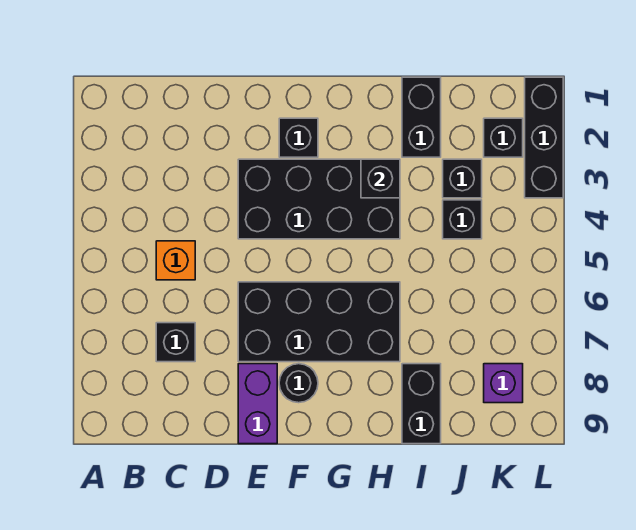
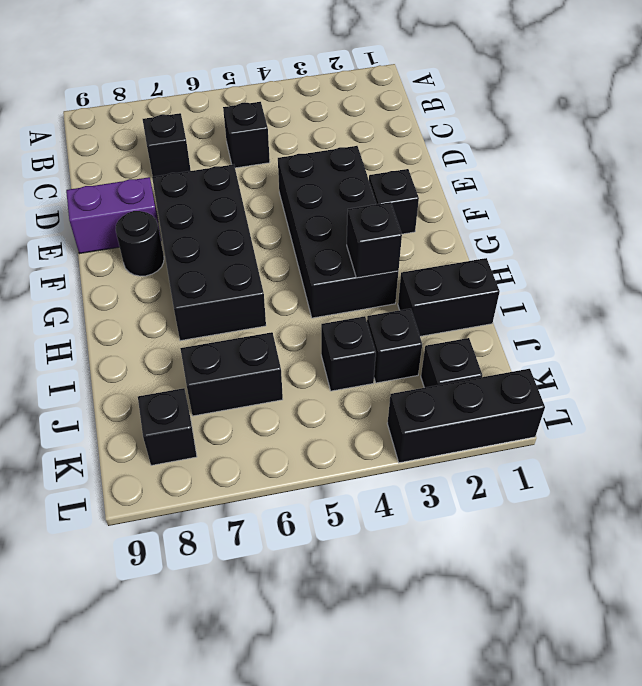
orange brick C5 level 1 -> black brick C5 level 1
black brick I8:I9 level 1 -> black brick J6:J7 level 1
purple brick K8 level 1 -> black brick K8 level 1

